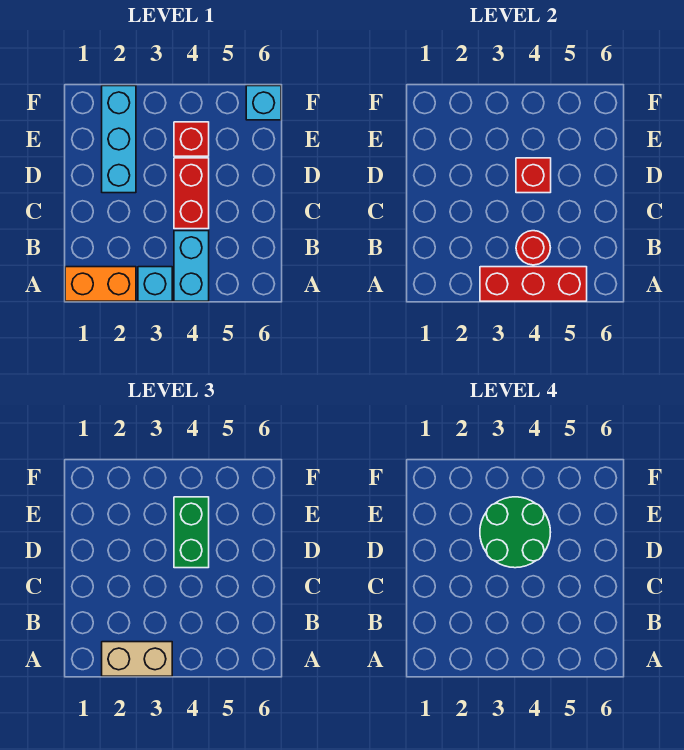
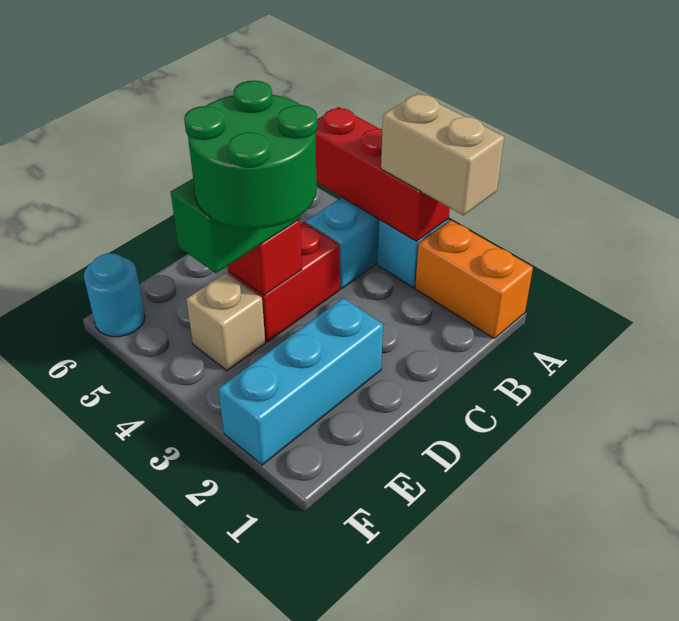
red round brick B4 level 2 -> none
red brick E4 level 1 -> tan brick E4 level 1
cyan brick F6 level 1 -> cyan round brick F6 level 1

